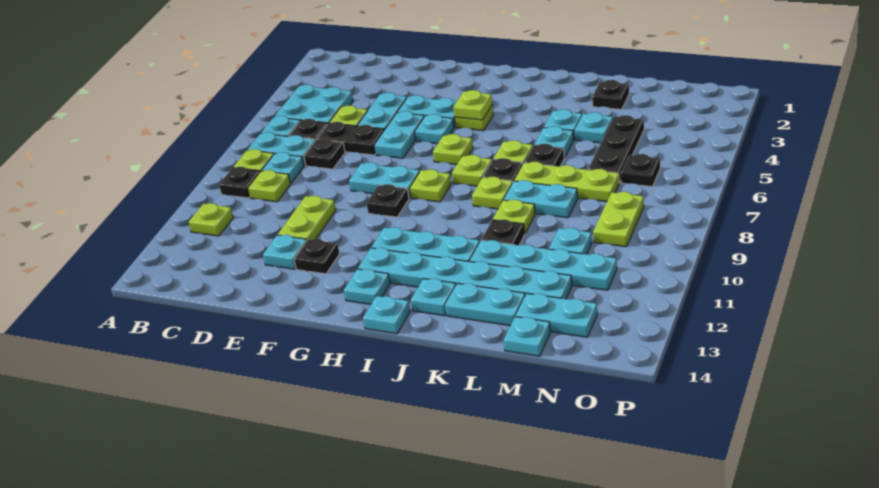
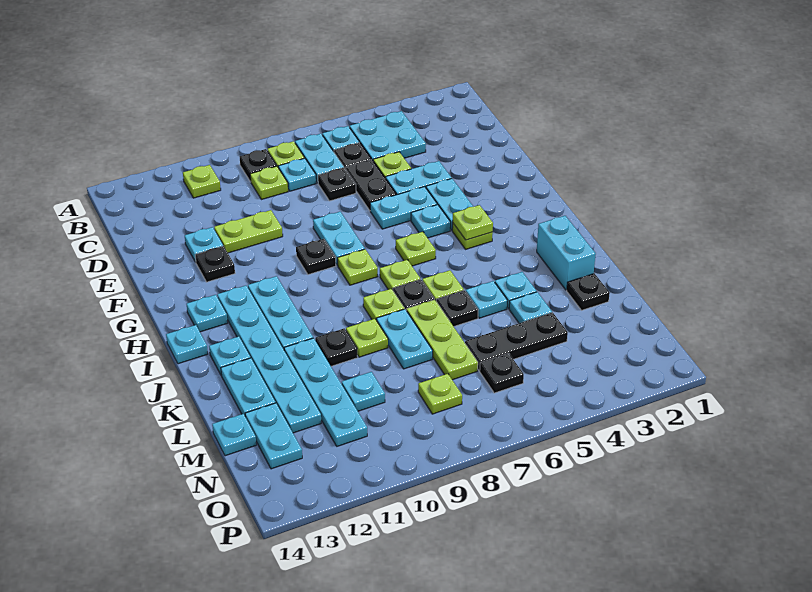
none -> cyan brick J2:K2 level 1
lime plate N8:N9 level 1 -> lime plate N8 level 1

